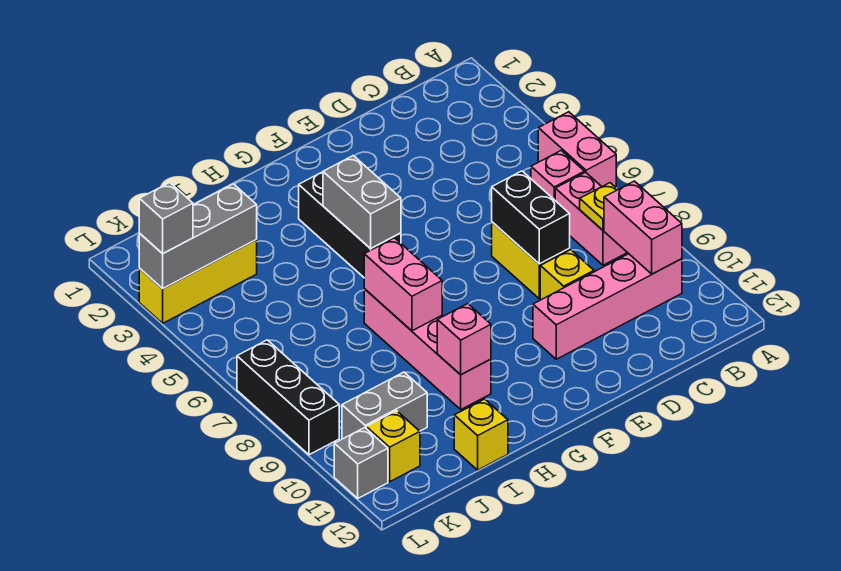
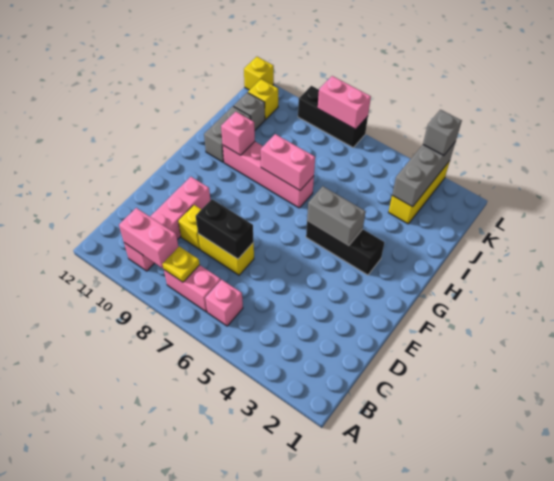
pink brick A5:A6 level 1 -> pink brick L7:L8 level 2
yellow brick I12 level 1 -> yellow brick L12 level 1
grey brick J10:K10 level 1 -> grey brick H11:I11 level 1
grey brick L11 level 1 -> grey brick J11 level 1

